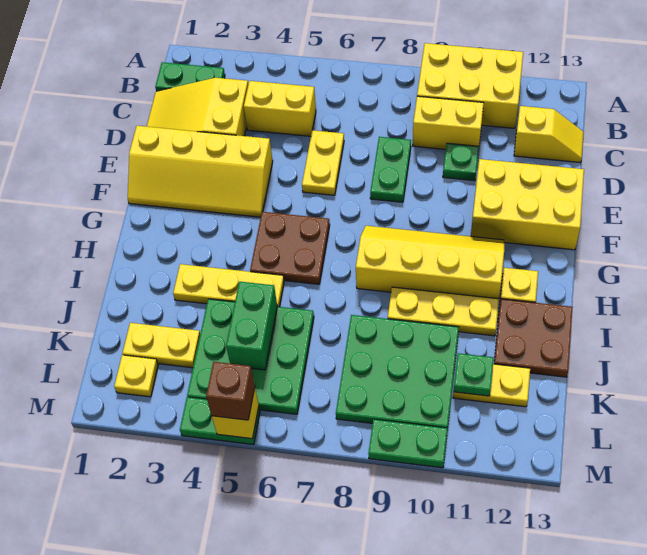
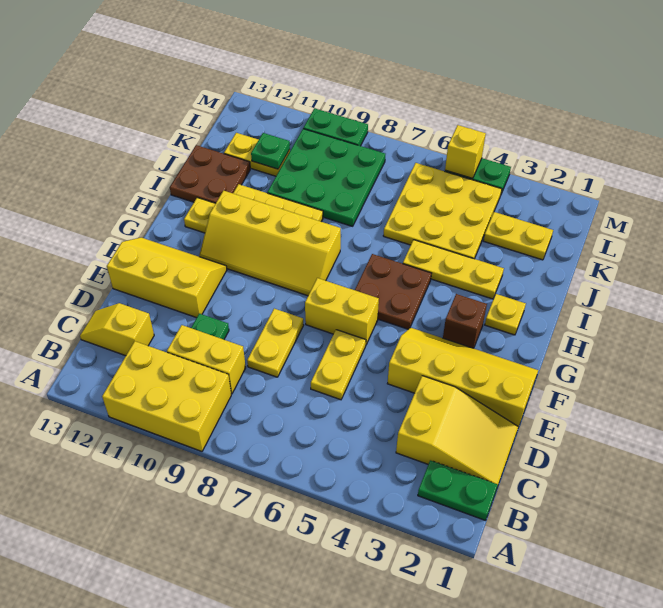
yellow brick C4:C5 level 1 -> yellow brick F6:F7 level 1
green plate D8:E8 level 1 -> yellow plate D8:E8 level 1
yellow brick E11:F13 level 1 -> yellow slope E11:F13 level 1 top E
green plate J4:L6 level 1 -> yellow plate J4:L6 level 1
green brick J5:K5 level 2 -> none
yellow plate L2 level 1 -> yellow plate H2 level 1
brown brick M5 level 3 -> brown brick G3 level 1

